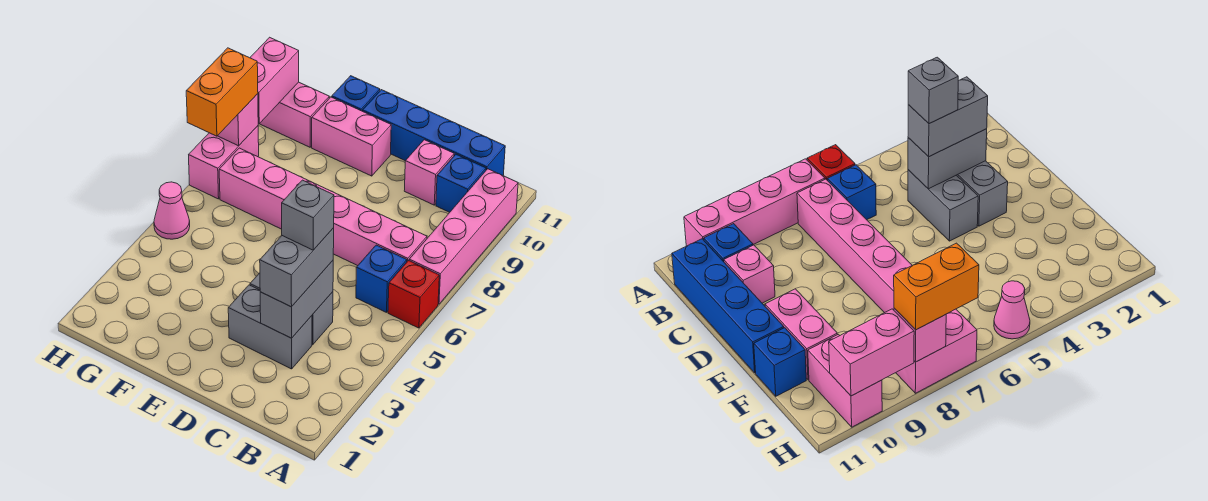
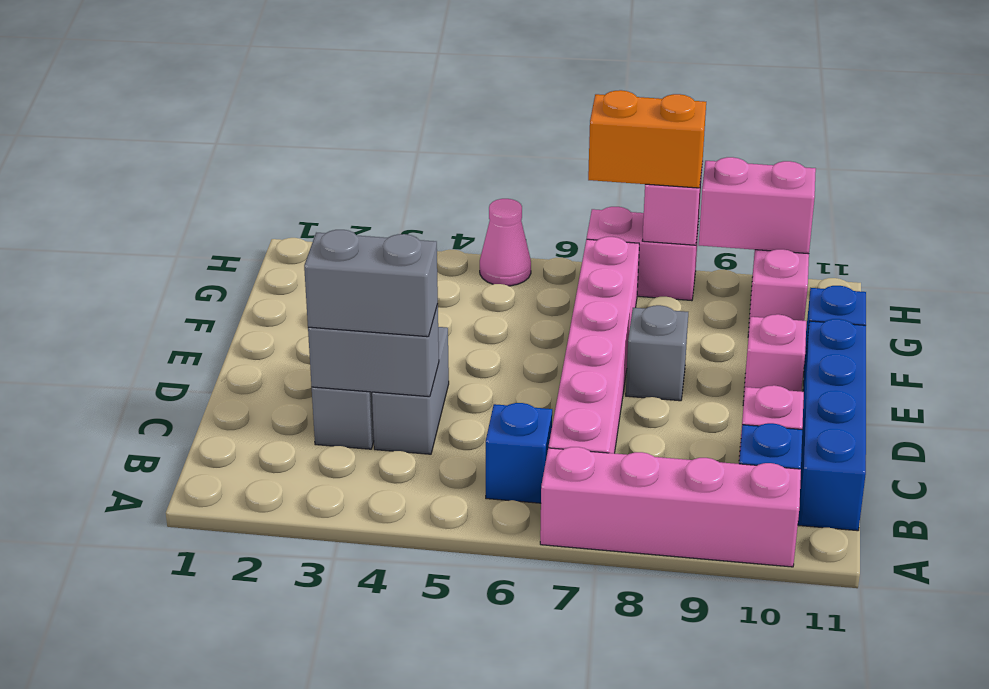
red brick A6 level 1 -> none
grey brick C4 level 4 -> grey brick E8 level 1
pink brick E10:F10 level 1 -> pink brick E10 level 1

